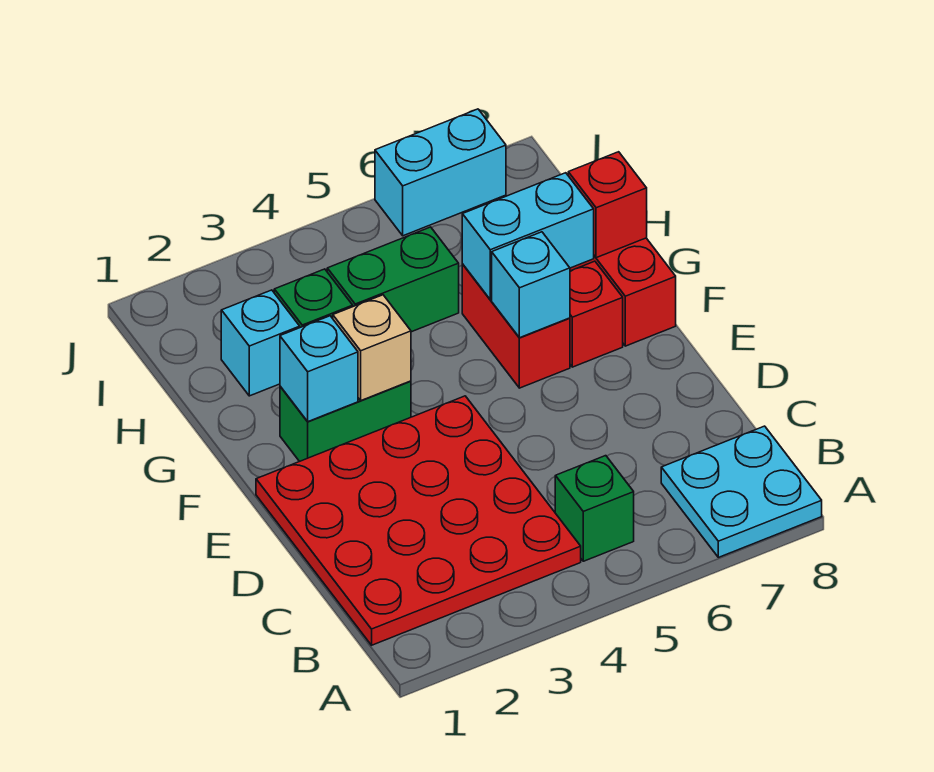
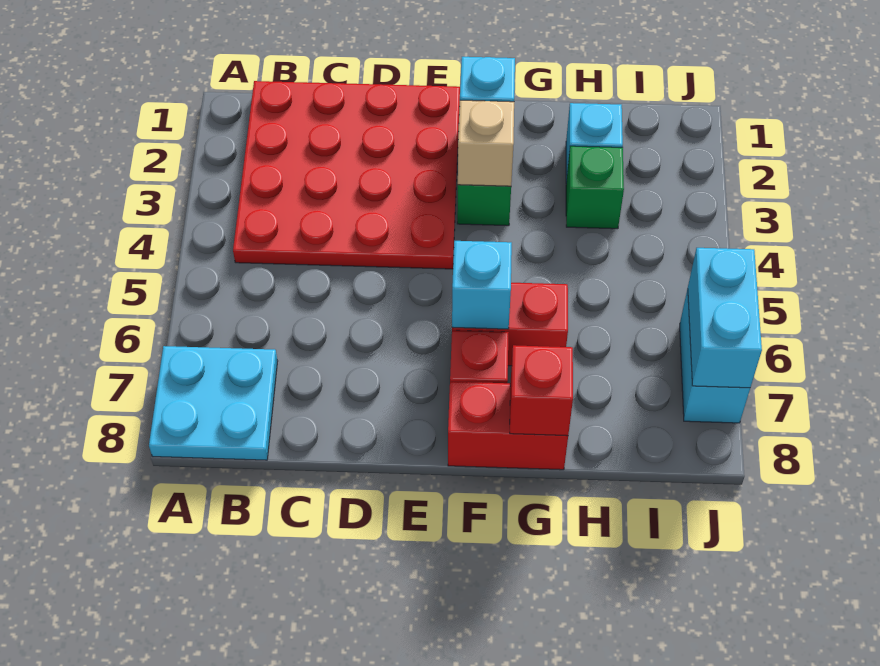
green brick B5 level 1 -> none
cyan brick G6:G7 level 2 -> cyan brick J6:J7 level 2
green brick H4:H5 level 1 -> none

